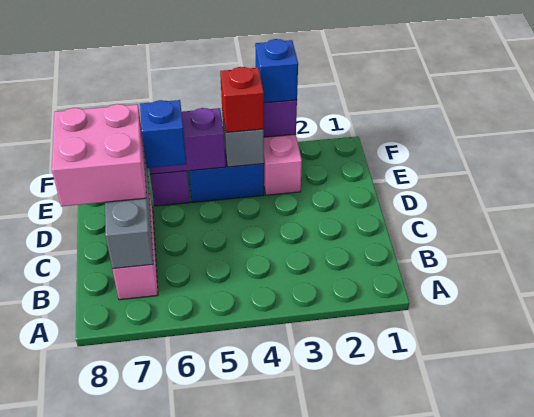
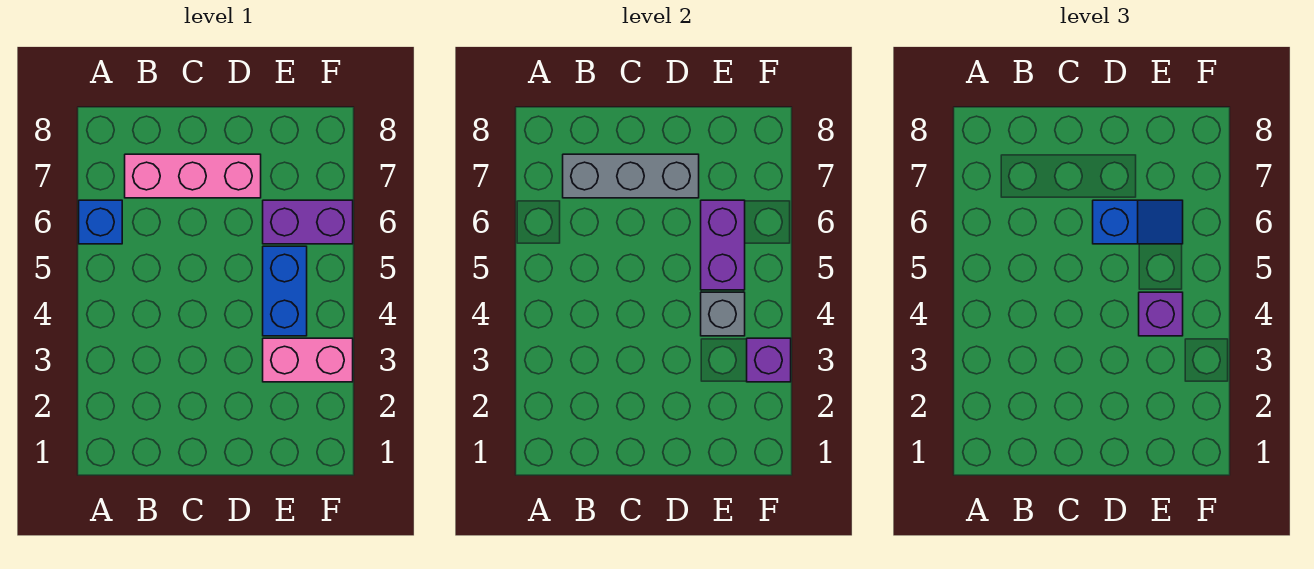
pink brick C7:D8 level 3 -> none
red brick E4 level 3 -> purple brick E4 level 3
blue brick F3 level 3 -> blue brick A6 level 1

